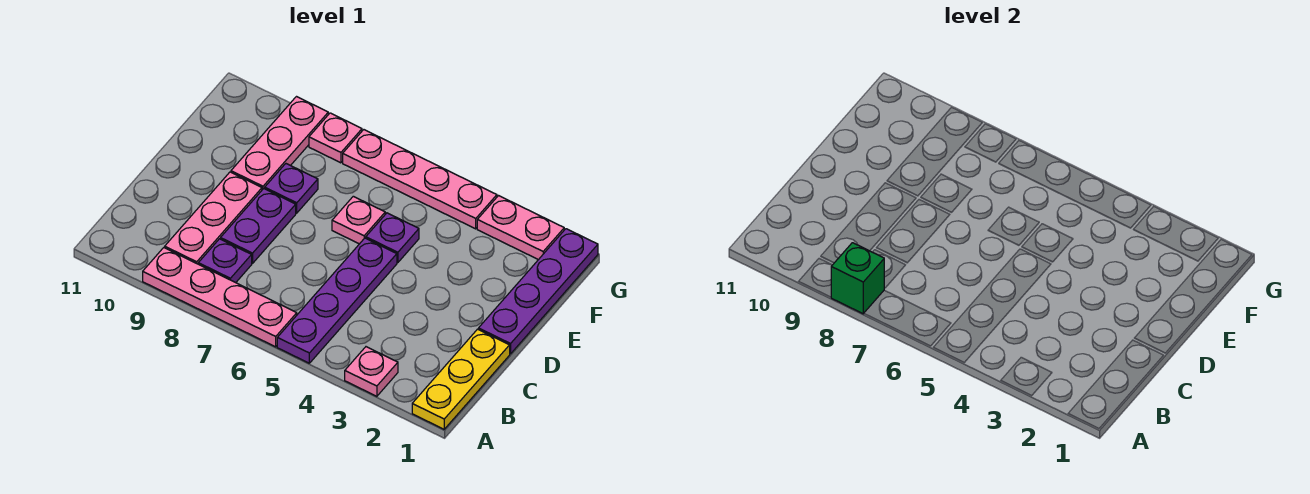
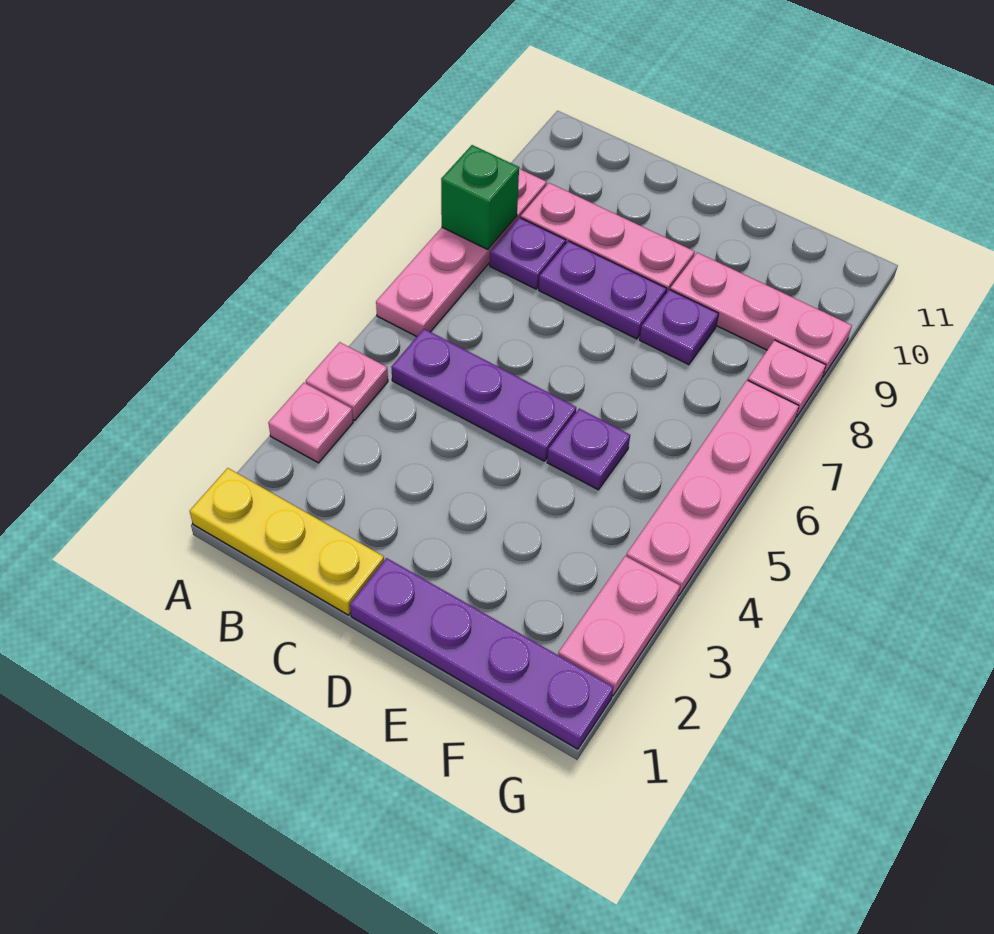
purple plate A5:D5 level 1 -> purple plate B5:D5 level 1
pink plate E6 level 1 -> pink plate A4 level 1

